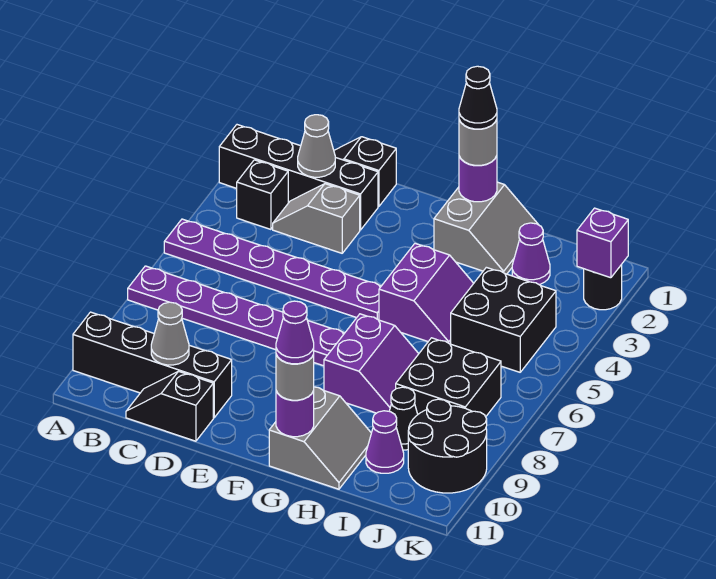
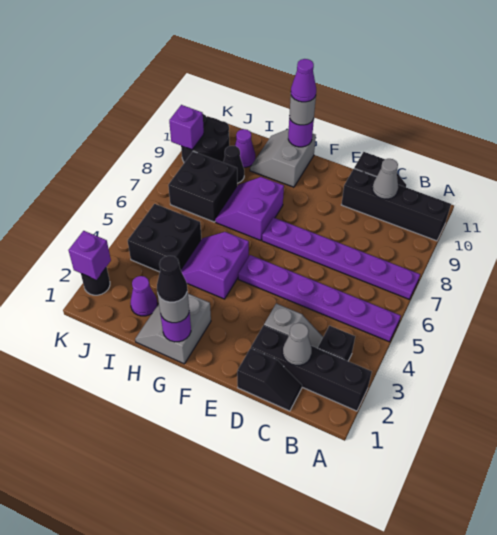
none -> purple brick K9 level 2

